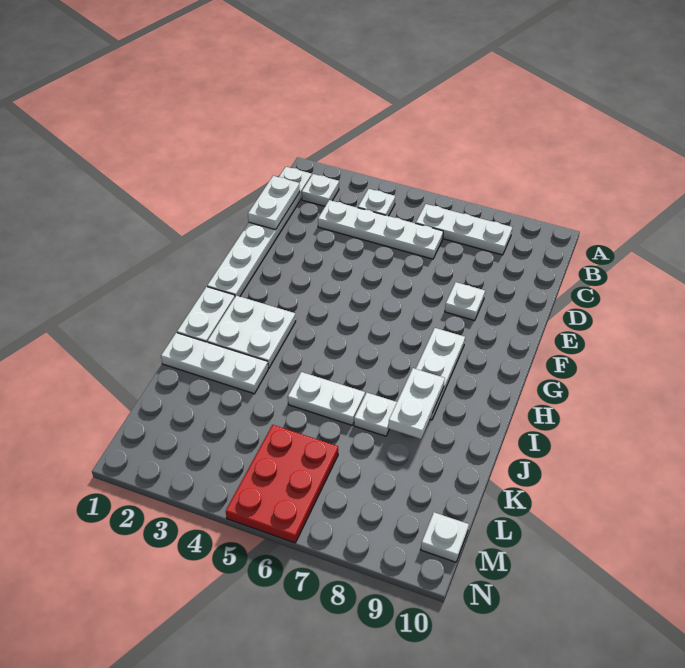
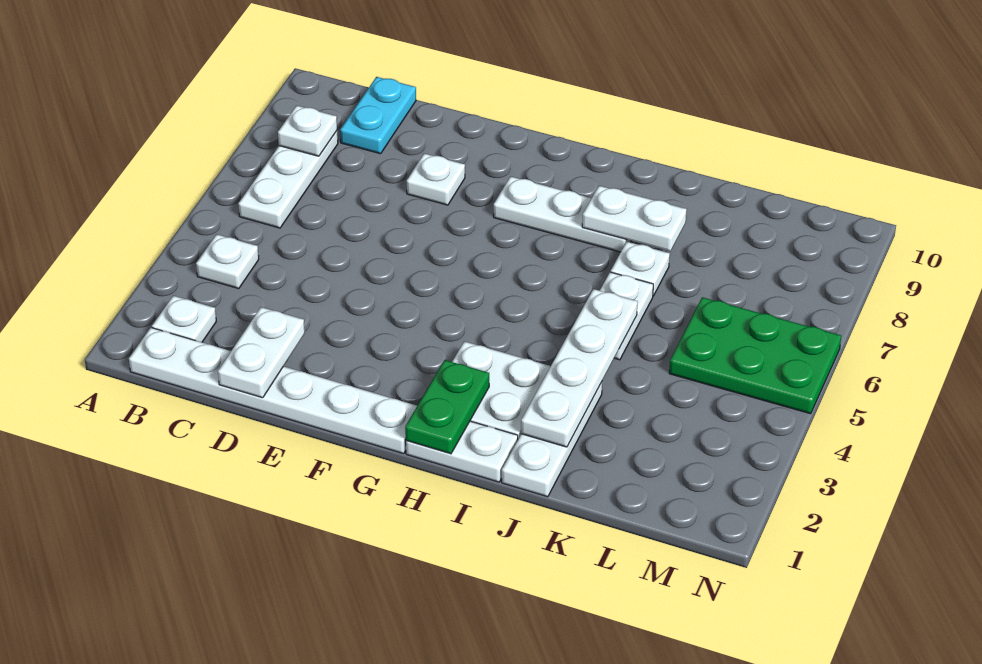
white plate C1:D1 level 2 -> white plate D1:D2 level 2
white plate C3:C6 level 1 -> white plate J2:J5 level 2
none -> cyan plate C9:C10 level 1
none -> green plate H1:H2 level 2
red plate L5:N6 level 1 -> green plate L5:N6 level 1
white plate M10 level 1 -> white plate B8 level 2

